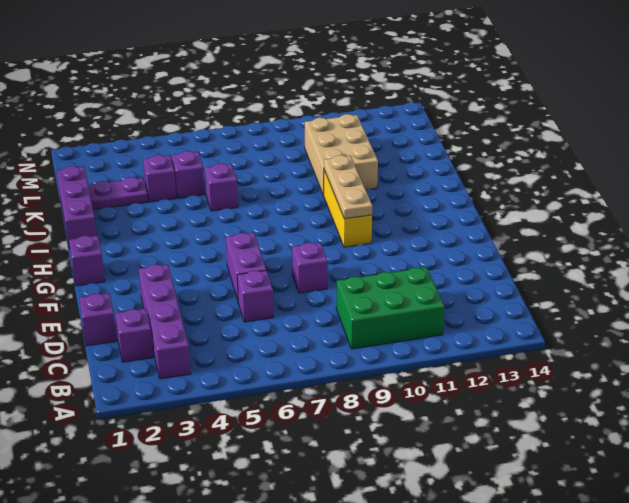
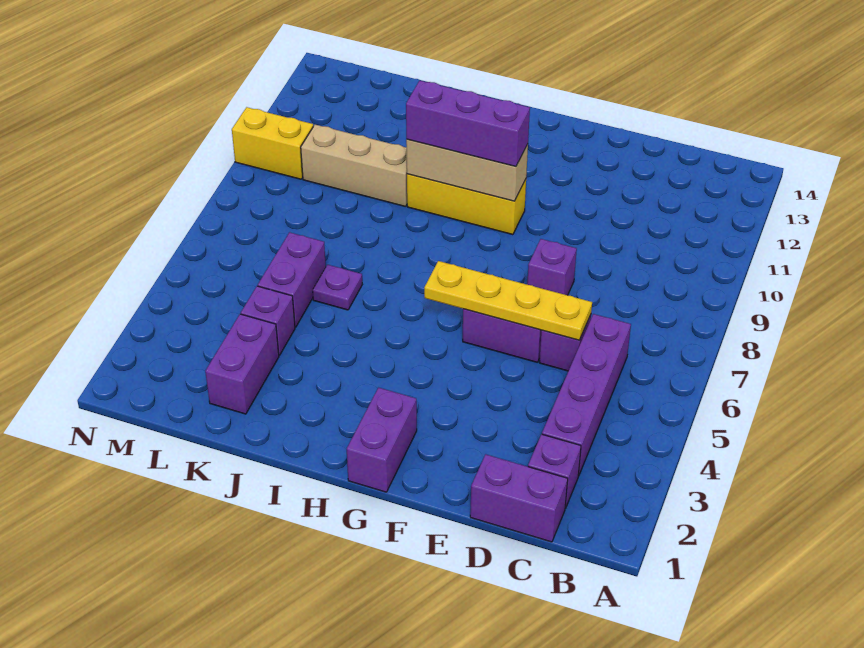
purple brick B3:E3 level 1 -> purple brick C3:C6 level 1
green brick B9:C11 level 1 -> none
purple brick D1 level 1 -> purple brick C1:D1 level 1
none -> yellow plate D6:G6 level 2
purple brick G1 level 1 -> purple brick G1:G2 level 1
tan plate G10:I10 level 2 -> tan brick G10:I10 level 2
purple brick I1:K1 level 1 -> purple brick G10:I10 level 3
purple brick J6 level 1 -> purple plate J6 level 1
tan brick J10:L11 level 1 -> tan brick J10:L10 level 1
purple plate K2:K3 level 1 -> purple brick K2:K3 level 1
purple brick K5 level 1 -> purple brick K5:K6 level 1
none -> yellow brick M10:N10 level 1

